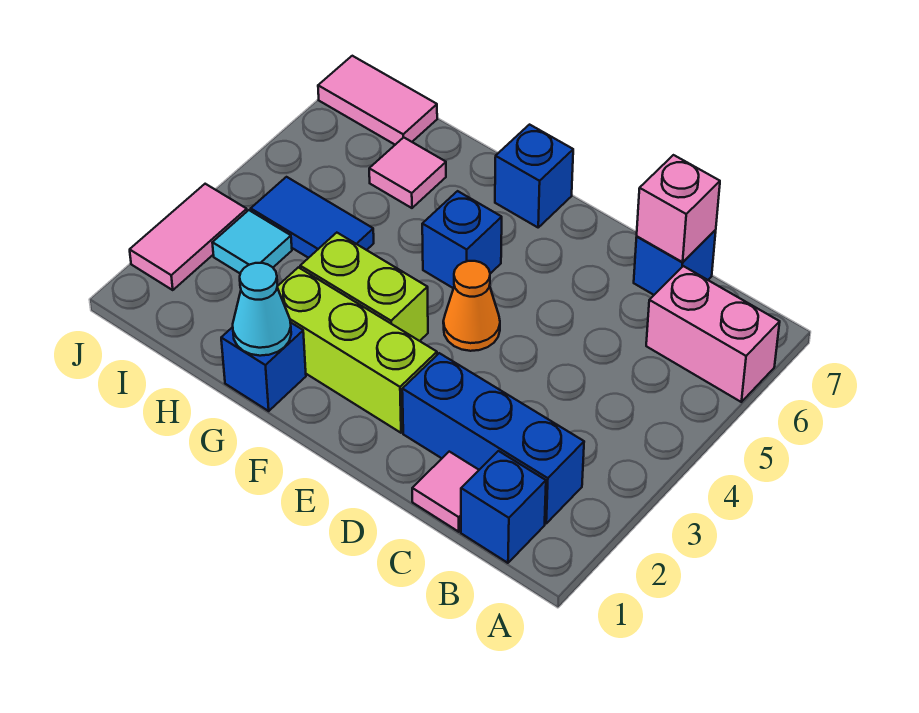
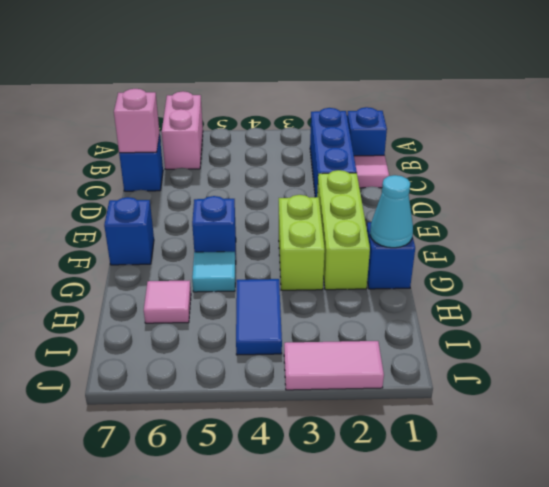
orange cone E4 level 1 -> none
cyan tile I3 level 1 -> cyan tile G5 level 1
pink tile I7:J7 level 1 -> none

